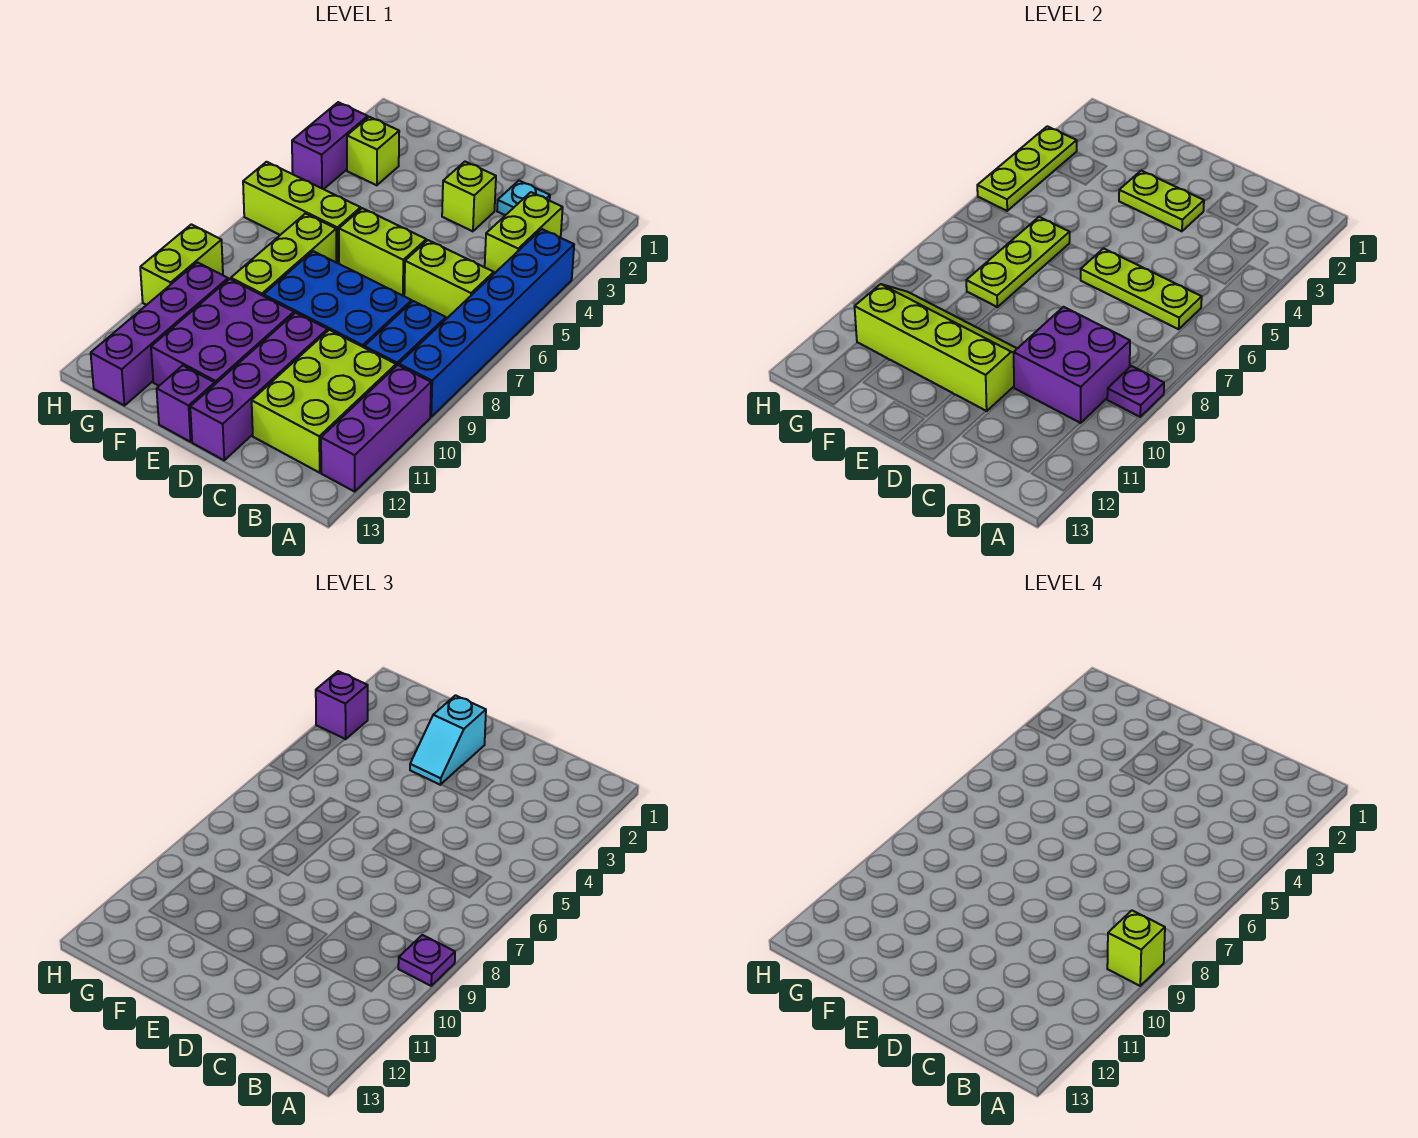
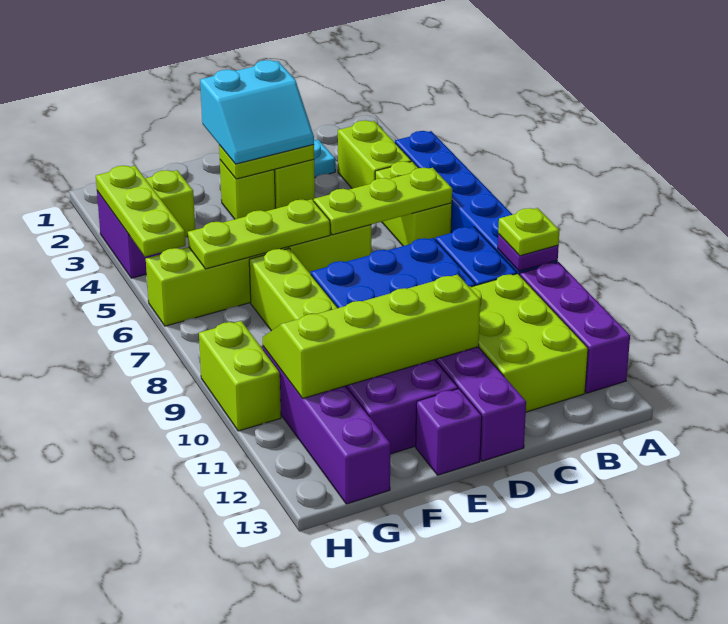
purple plate A9 level 3 -> lime plate A9 level 3
lime brick A9 level 4 -> lime brick E3 level 1
lime brick B6:C6 level 1 -> lime brick B5:B6 level 1
purple brick B9:C10 level 2 -> none
cyan slope E2:E3 level 3 top 2 -> cyan slope D2:E3 level 3 top 2
lime plate F6:F8 level 2 -> lime plate E6:G6 level 2
purple brick H3 level 3 -> none

